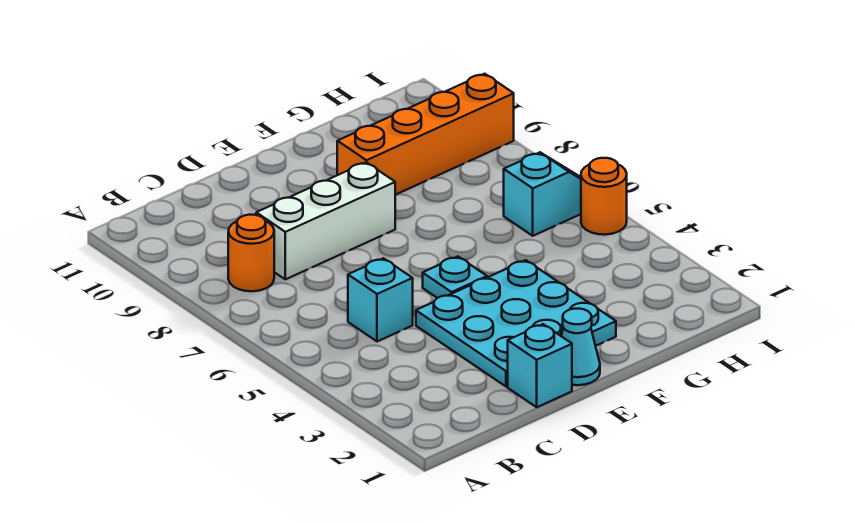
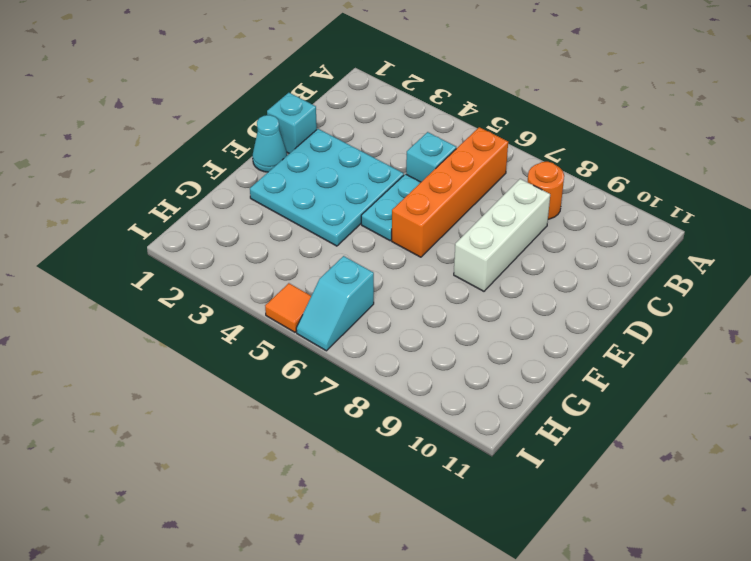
cyan plate E5 level 1 -> cyan plate D5:E5 level 1
orange brick F9:I9 level 1 -> orange brick B6:E6 level 1
orange round brick I5 level 1 -> orange tile I5 level 1

